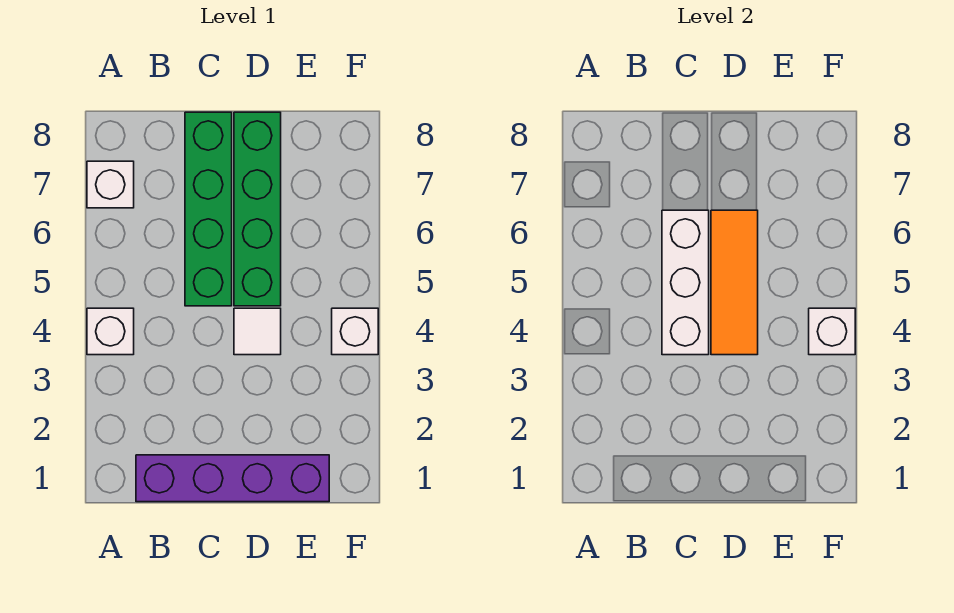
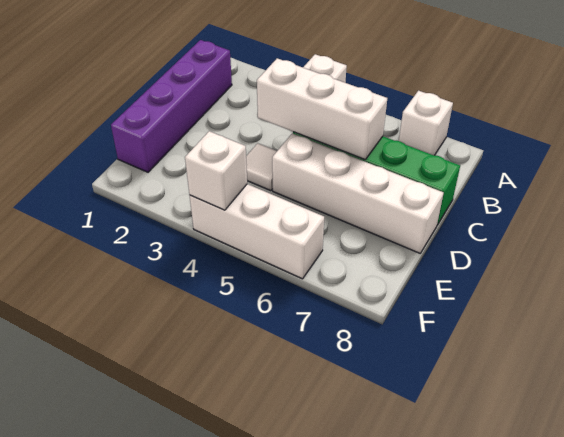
orange tile D4:D6 level 2 -> none
green brick D5:D8 level 1 -> white brick D5:D8 level 1
white brick F4 level 1 -> white brick F4:F6 level 1

